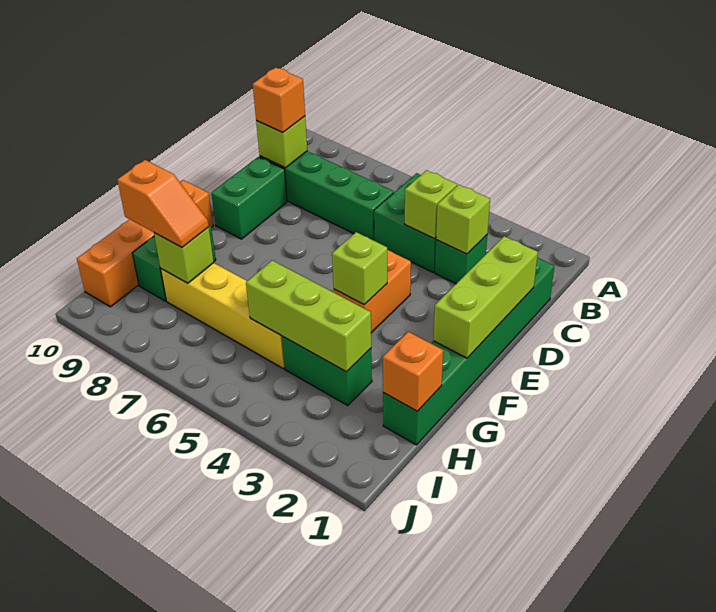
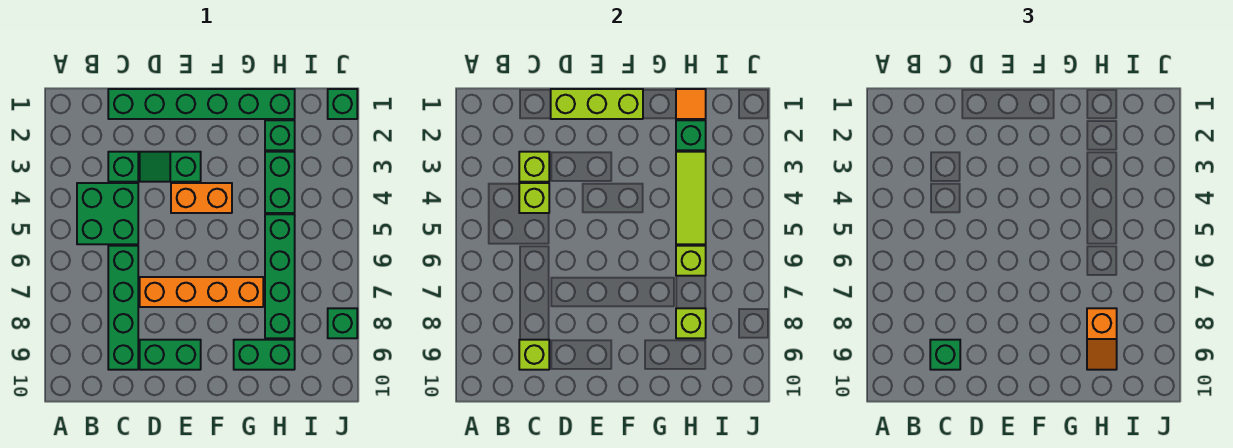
orange brick C9 level 3 -> green brick C9 level 3
none -> green slope D3:E3 level 1 top E
lime brick F4 level 2 -> lime brick H6 level 2
orange brick F10:I10 level 1 -> orange brick D7:G7 level 1
orange brick H1 level 2 -> orange tile H1 level 2
none -> green brick H2 level 1
none -> green brick H2 level 2
lime brick H3:H5 level 2 -> lime tile H3:H5 level 2
yellow brick H5:H8 level 1 -> green brick H5:H8 level 1
orange slope H8:H9 level 3 top 9 -> orange slope H8:H9 level 3 top 8
none -> green brick J1 level 1
none -> green brick J8 level 1

